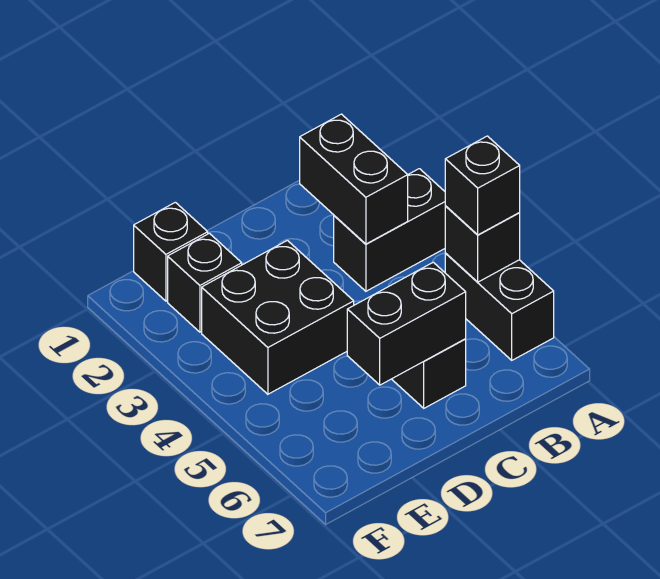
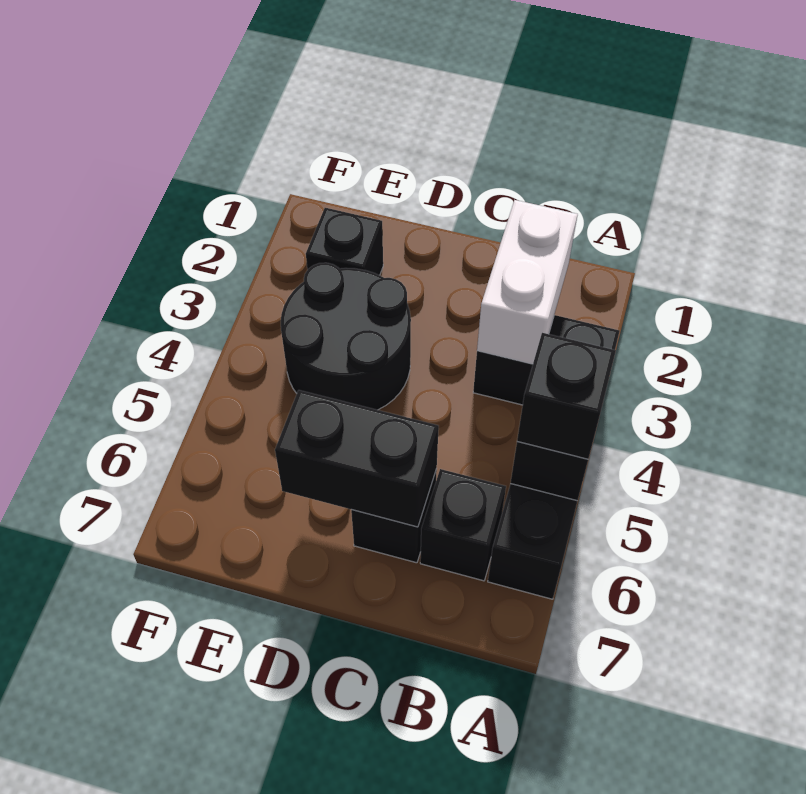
black brick B2:B3 level 2 -> white brick B2:B3 level 2
black brick D3:E4 level 1 -> black round brick D3:E4 level 1
black brick E1 level 1 -> black brick B6 level 1

